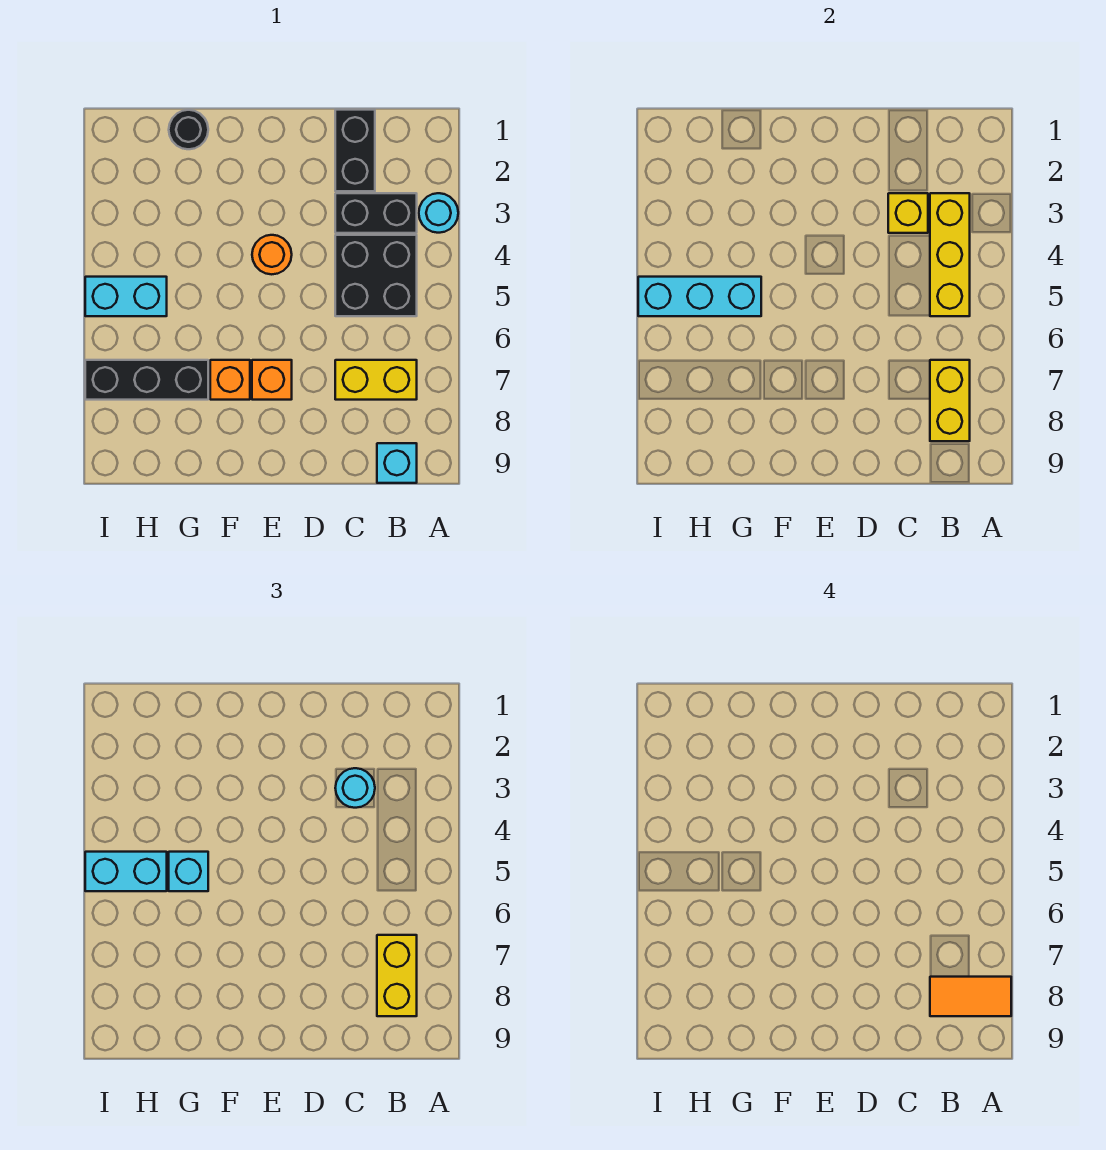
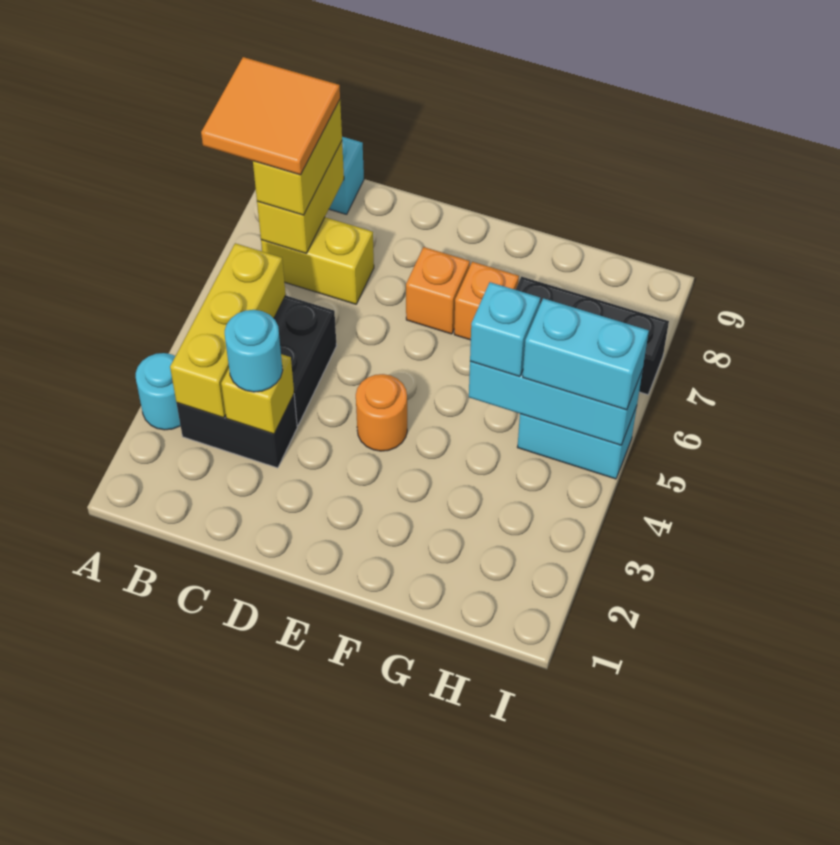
orange tile A8:B8 level 4 -> orange tile A7:B8 level 4
black brick C1:C2 level 1 -> none
black round brick G1 level 1 -> none

